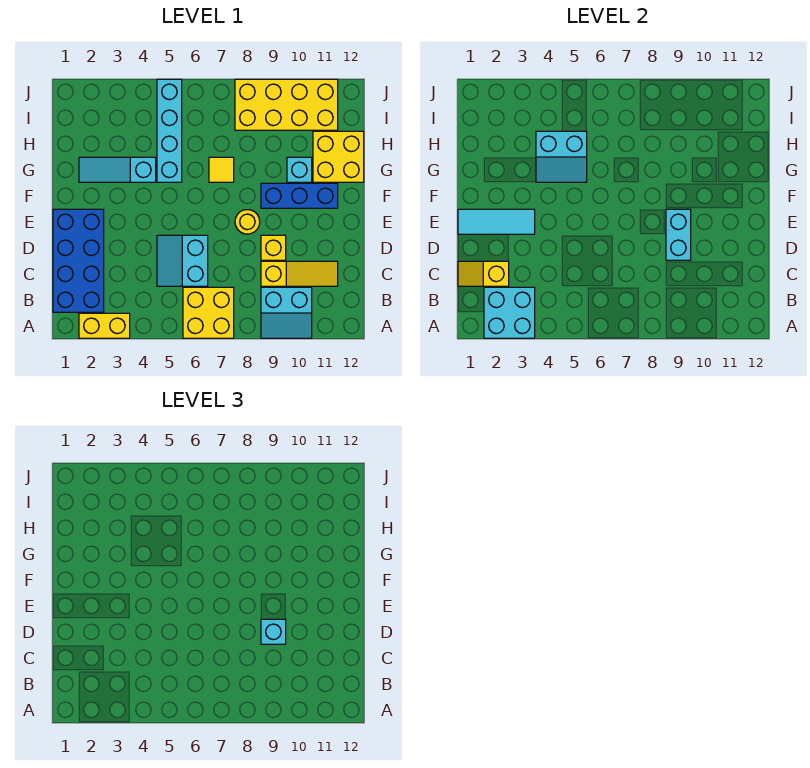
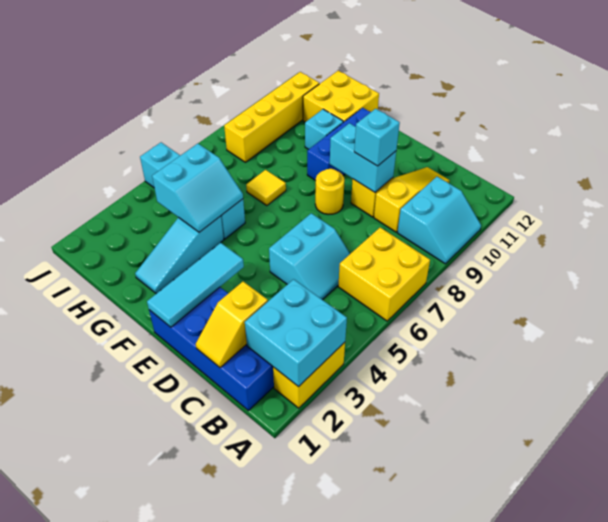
cyan slope C5:D6 level 1 top 6 -> cyan slope C5:D6 level 1 top D
yellow brick I8:J11 level 1 -> yellow brick I8:I11 level 1

